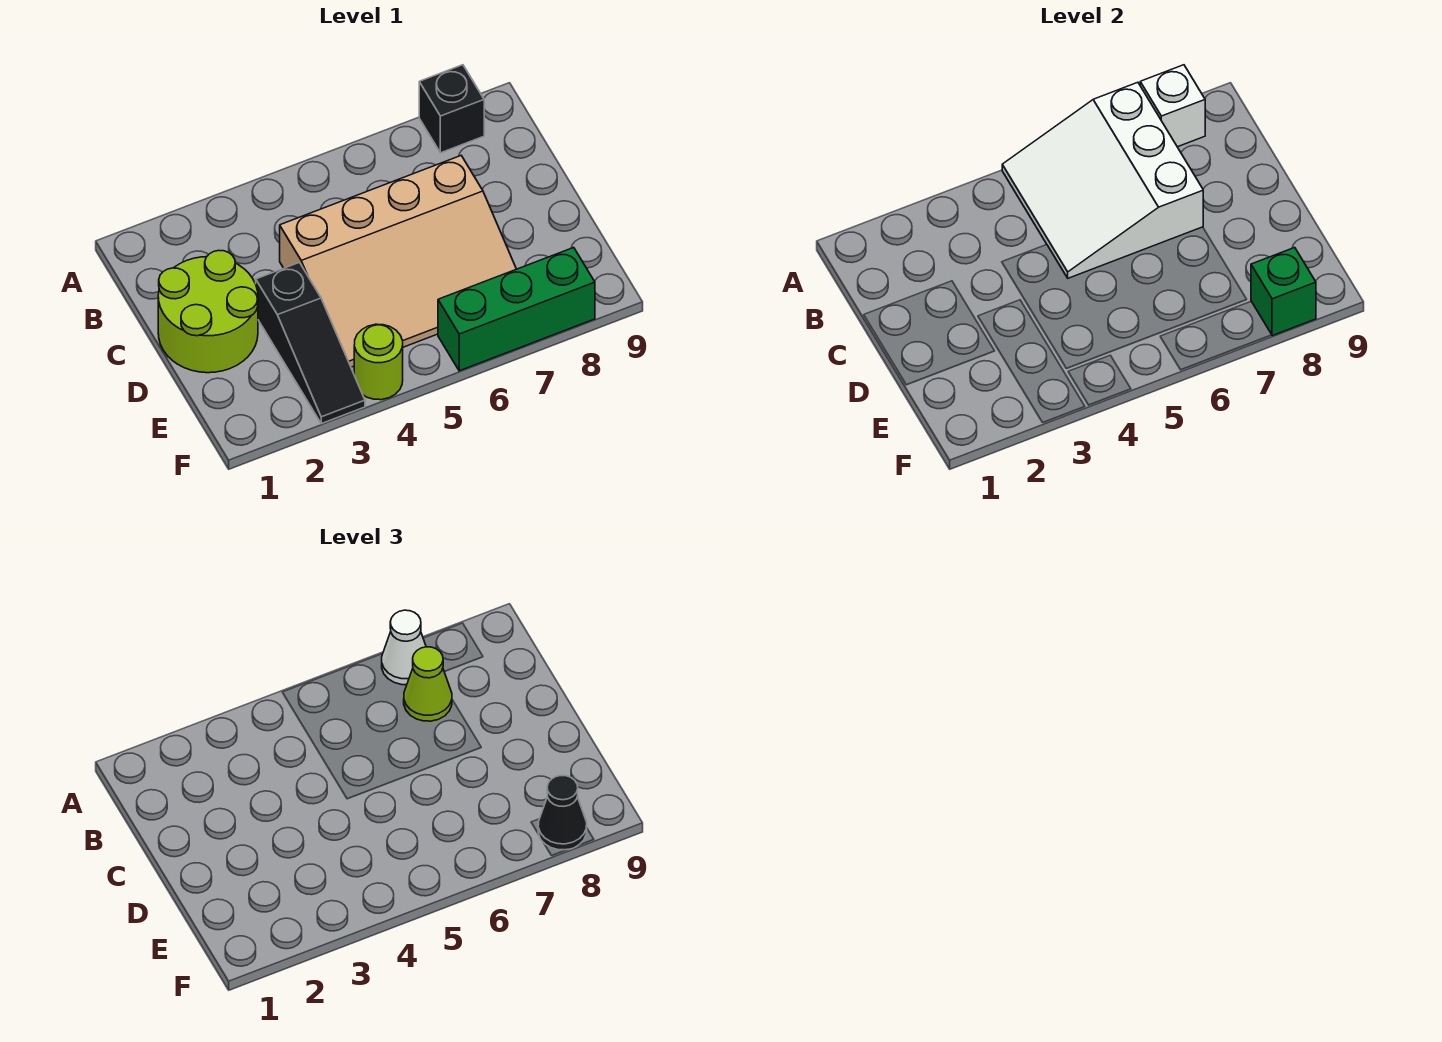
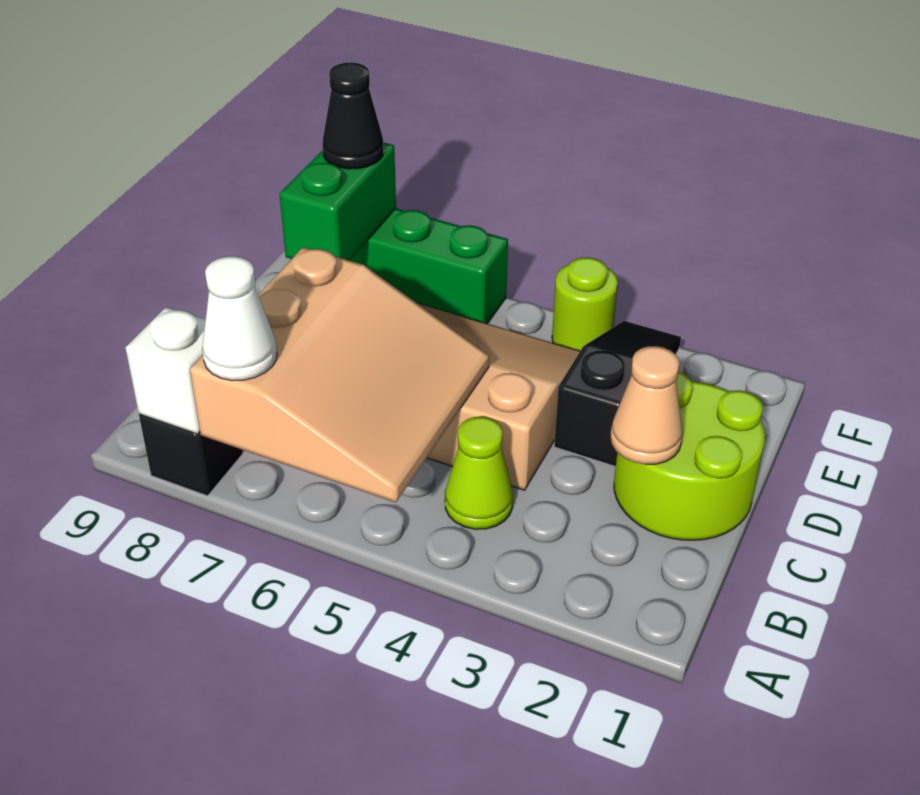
white slope A5:C7 level 2 top 7 -> tan slope A5:C7 level 2 top 7
lime cone B7 level 3 -> lime cone B4 level 1
none -> tan cone C2 level 2
green brick F8 level 2 -> green brick E8:F8 level 2

